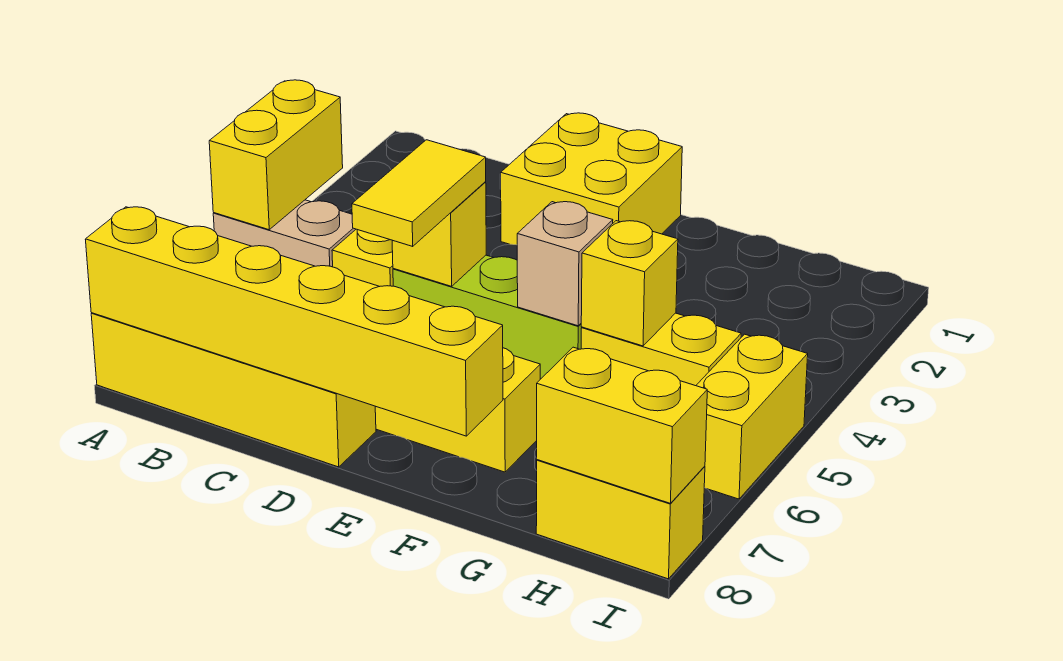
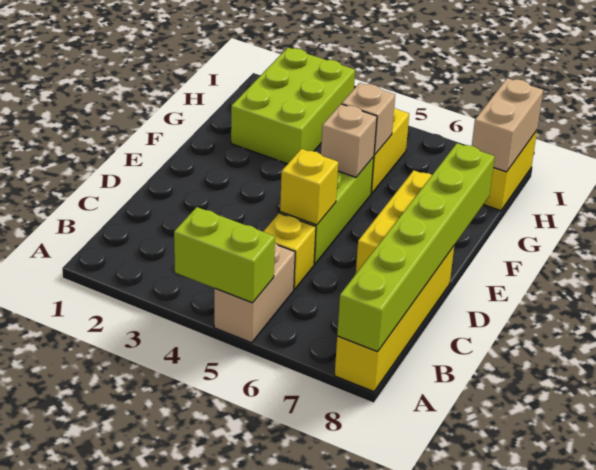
yellow brick A4:A5 level 2 -> lime brick A4:A5 level 2
yellow brick A8:F8 level 2 -> lime brick A8:F8 level 2
yellow brick D1:E2 level 1 -> none
yellow tile D5:D6 level 3 -> none
none -> lime brick G2:I3 level 1
yellow brick G5 level 2 -> tan brick G5 level 2
yellow brick H8:I8 level 2 -> tan brick H8:I8 level 2
yellow brick I5:I6 level 1 -> none

